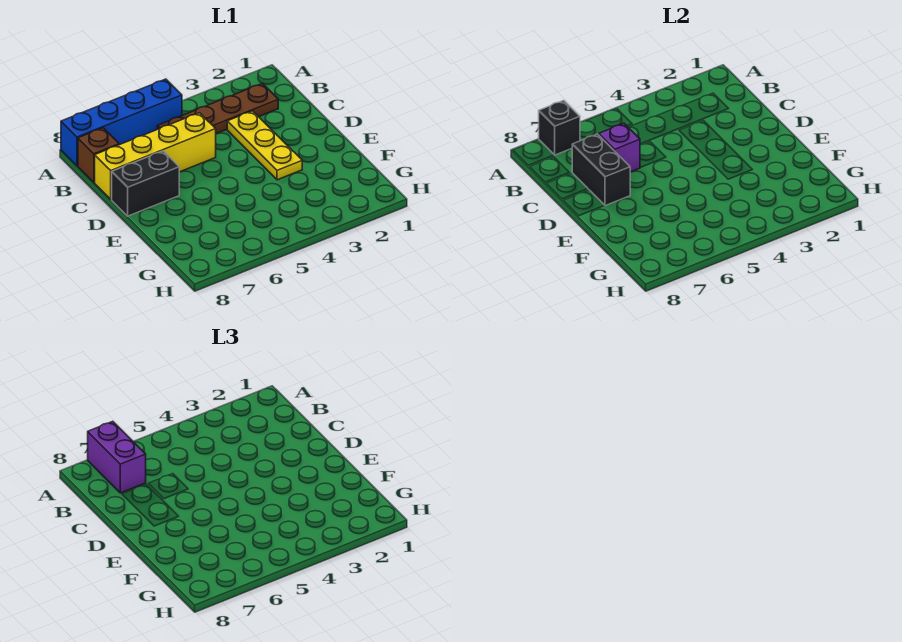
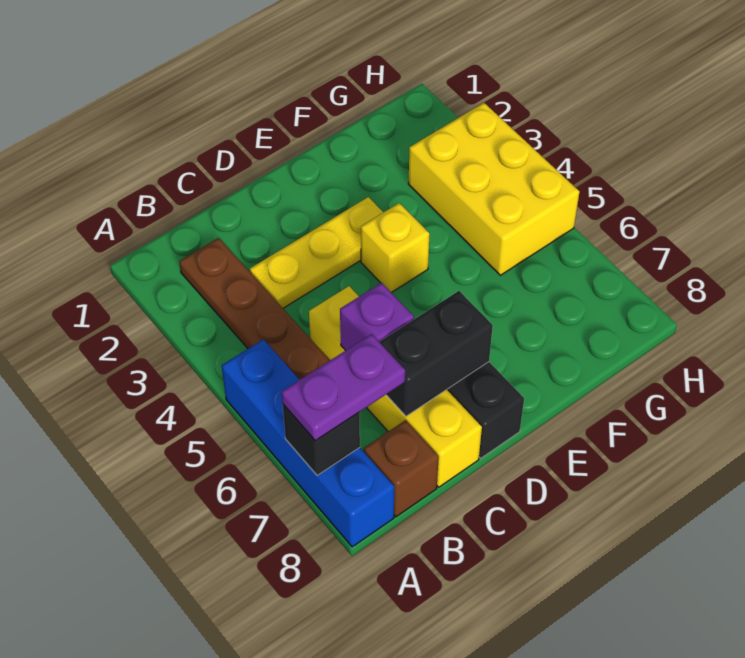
purple brick A7:B7 level 3 -> purple plate A7:B7 level 3
none -> yellow brick E4 level 1
none -> yellow brick G3:H5 level 1

